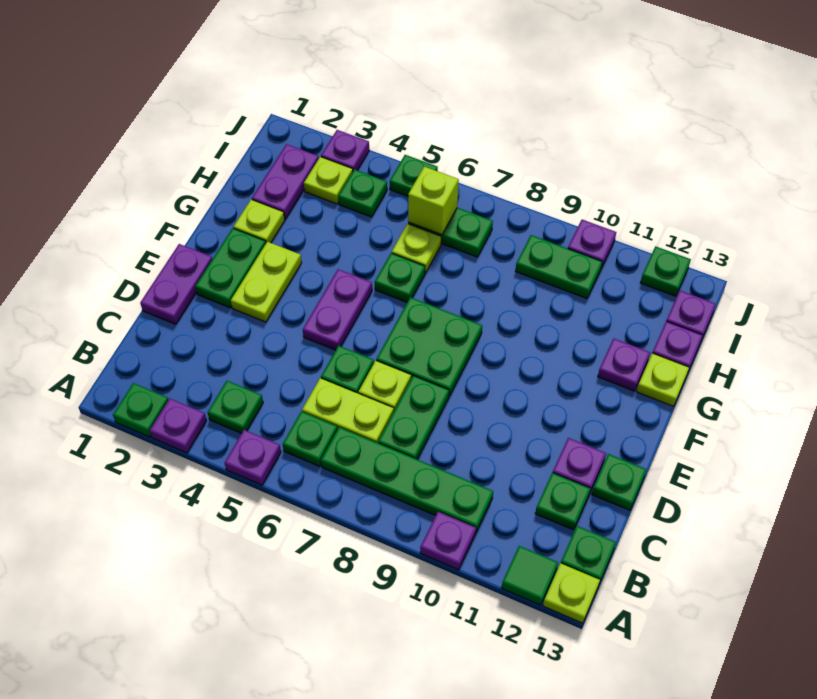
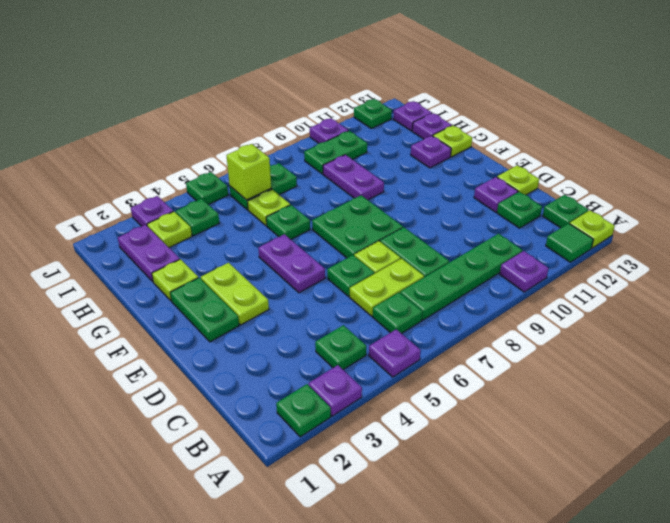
purple plate D1:E1 level 1 -> purple plate G9:H9 level 1
green plate D13 level 1 -> lime plate D13 level 1

